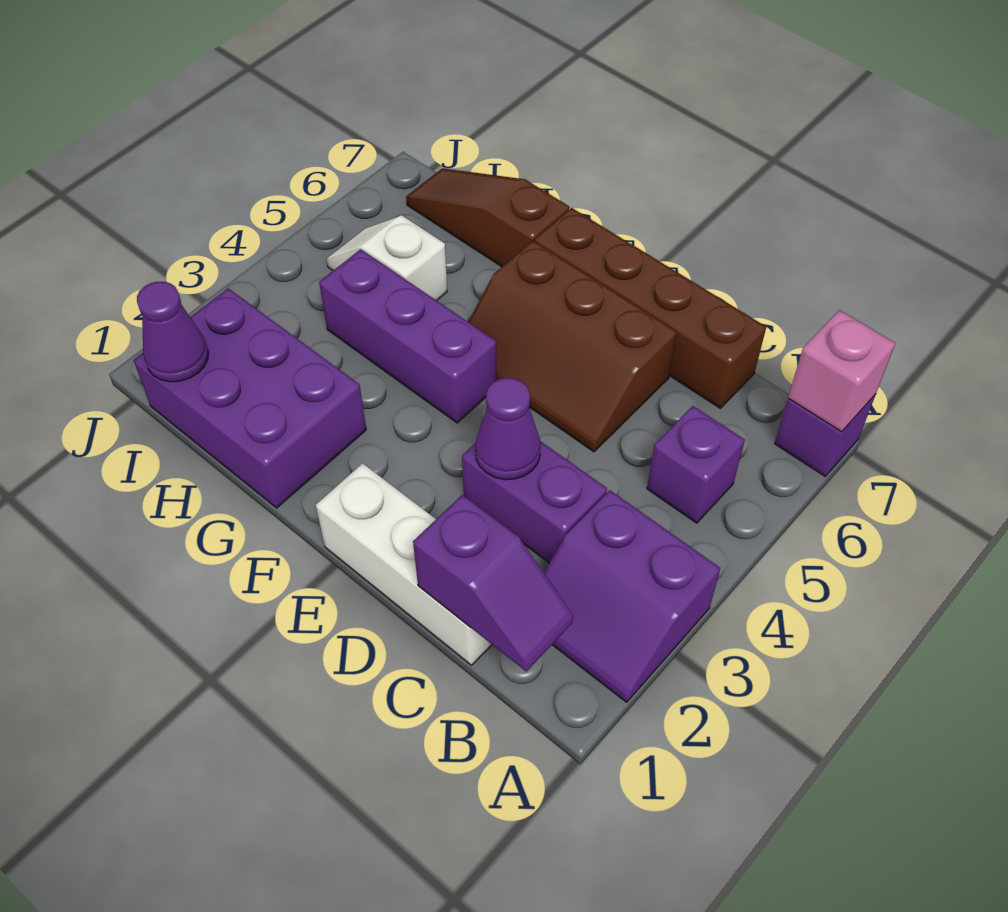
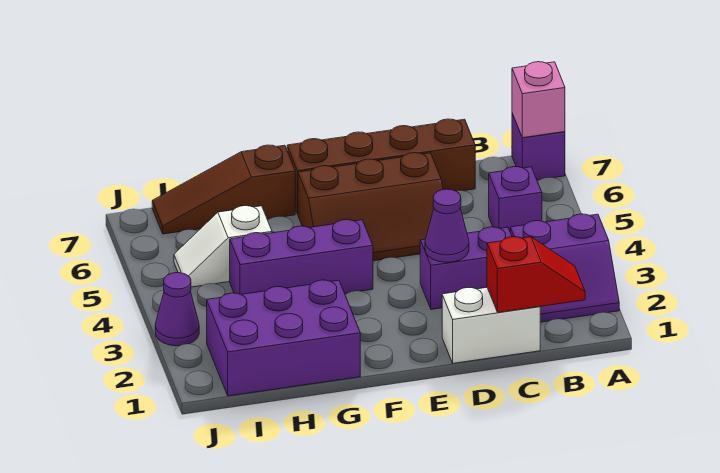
purple slope B1:C1 level 2 top C -> red slope B1:C1 level 2 top C
white brick C1:E1 level 1 -> white brick C1:D1 level 1
purple cone I1 level 2 -> purple cone J3 level 1

